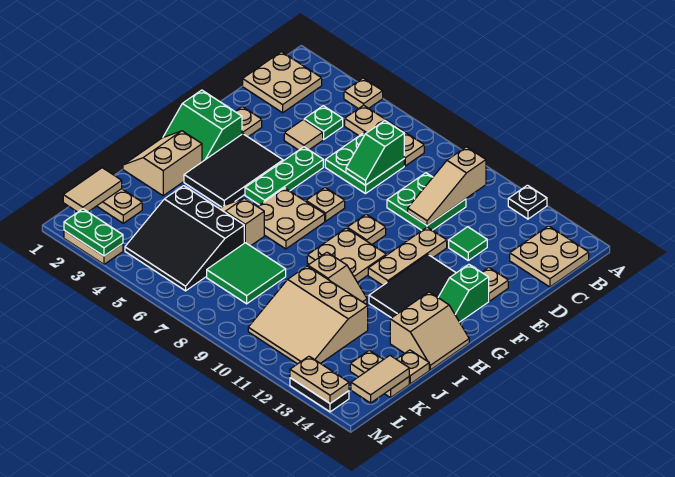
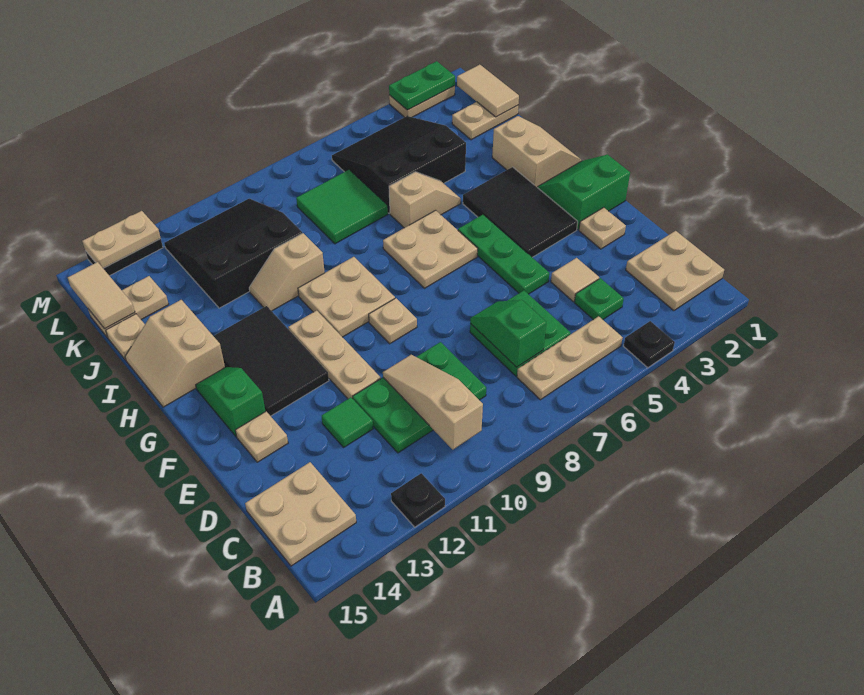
tan plate A4 level 1 -> black plate A4 level 1
green plate C9:D10 level 1 -> green plate C9:D11 level 1
tan plate F7 level 1 -> none
tan slope J10:L12 level 1 top J -> black slope J10:L12 level 1 top J

